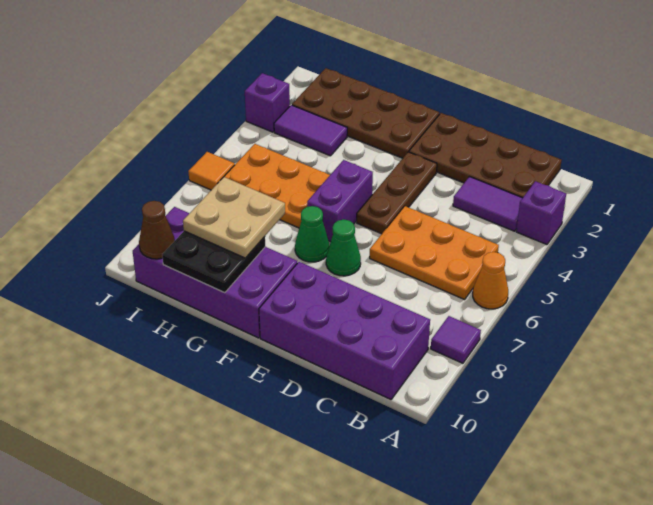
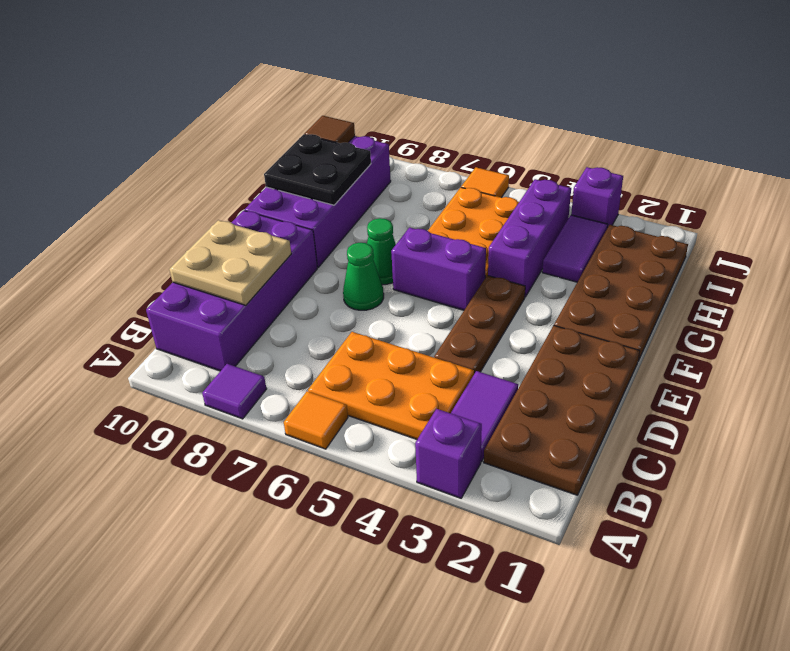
orange cone A6 level 1 -> orange tile A6 level 1
orange plate B5:D6 level 1 -> orange plate B4:C6 level 1
brown plate E3:E5 level 1 -> brown plate D4:F4 level 1
none -> purple brick G4:I4 level 1
tan plate G8:H9 level 3 -> tan plate C9:D10 level 2
brown cone I10 level 2 -> brown tile I10 level 2

